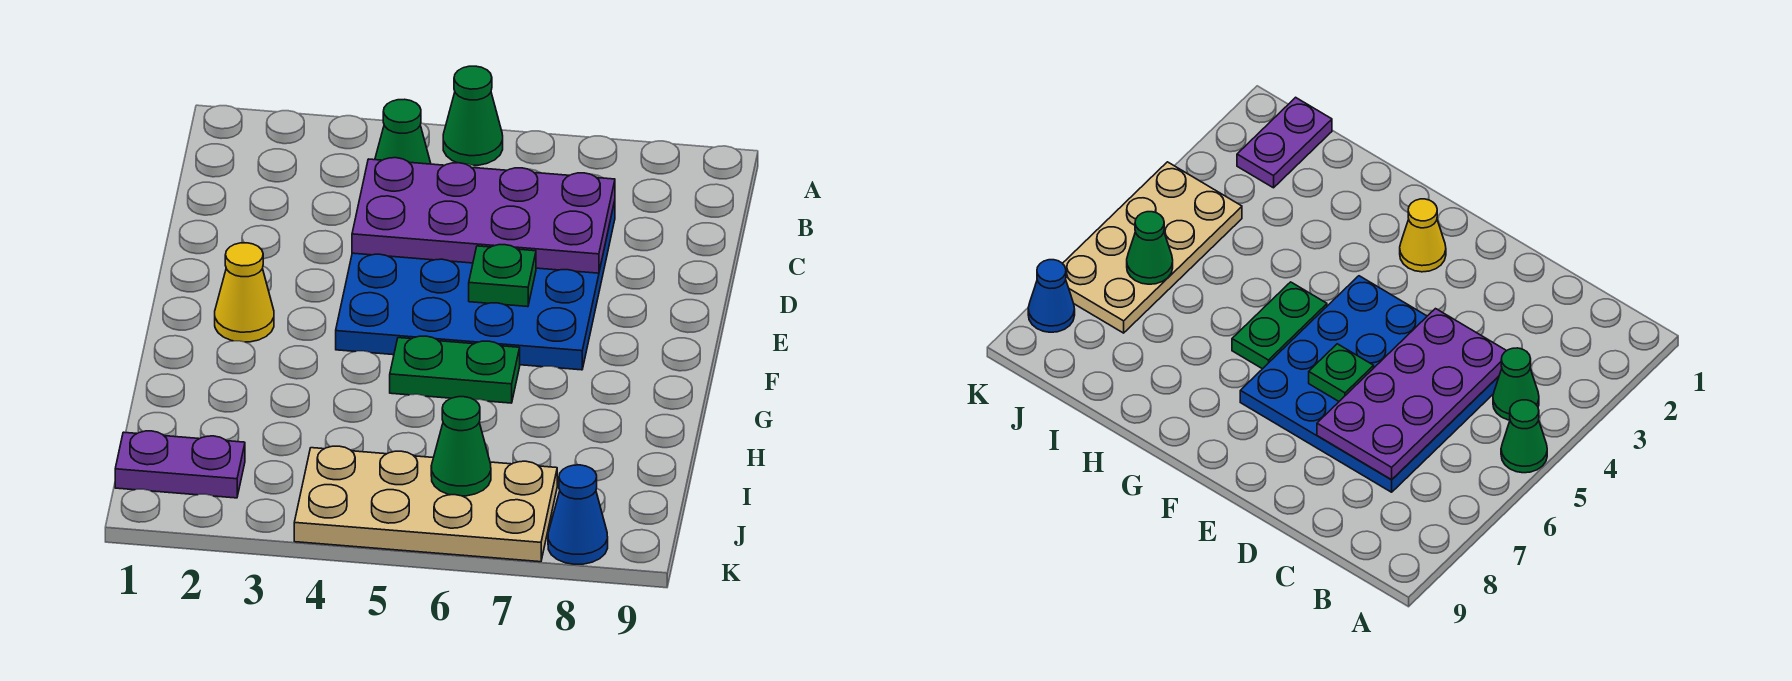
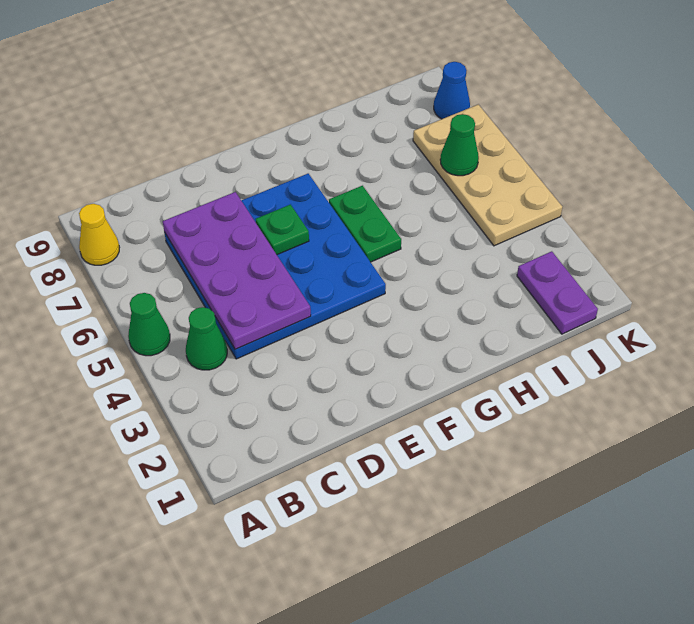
yellow cone F2 level 1 -> yellow cone A8 level 1

